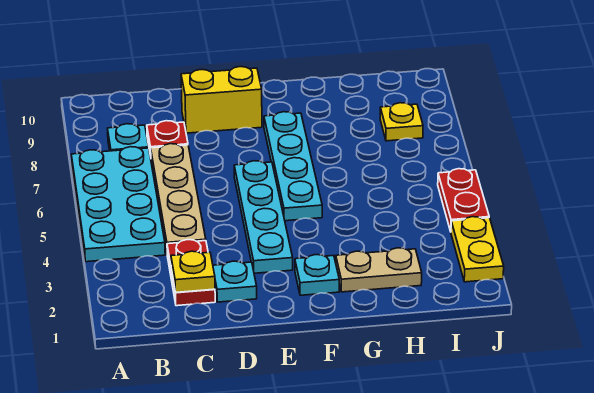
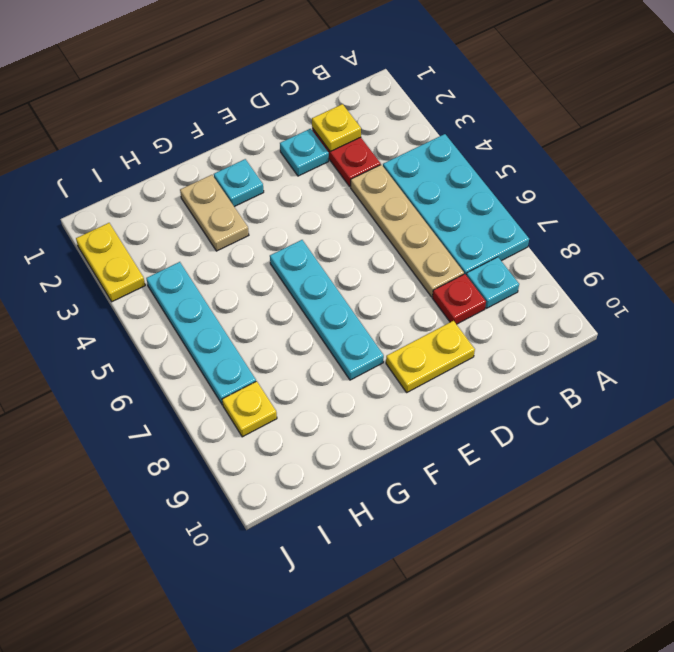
yellow brick D9:E9 level 1 -> yellow plate D9:E9 level 1
cyan plate E3:E6 level 1 -> cyan plate I4:I7 level 1
tan plate G2:H2 level 1 -> tan plate G2:G3 level 1
red plate J4:J5 level 1 -> none

